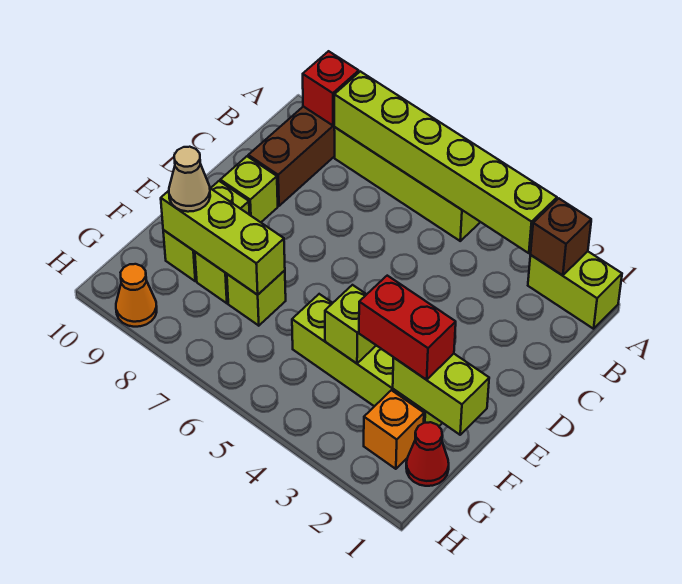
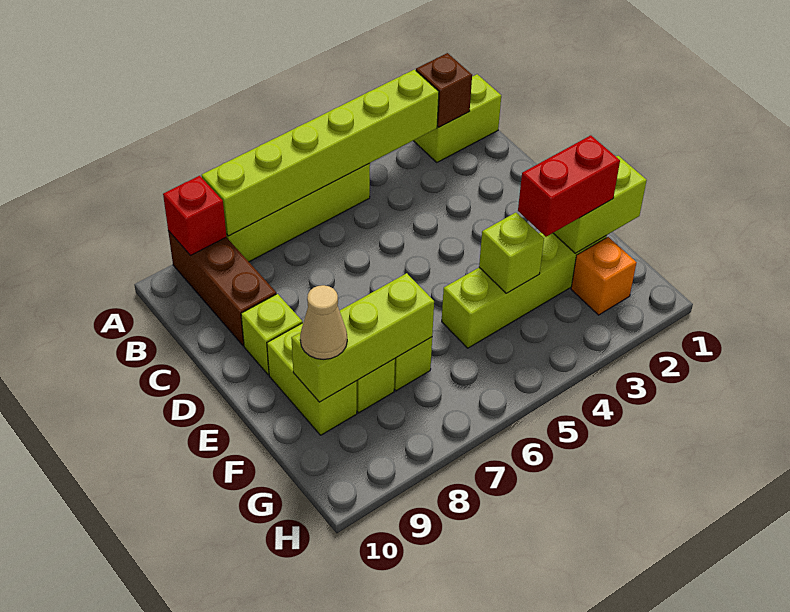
red cone G1 level 1 -> none
orange cone H9 level 1 -> none

